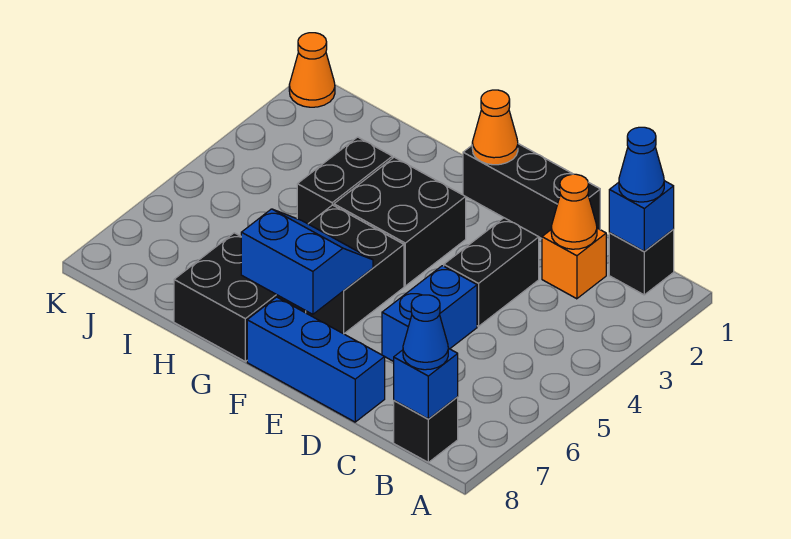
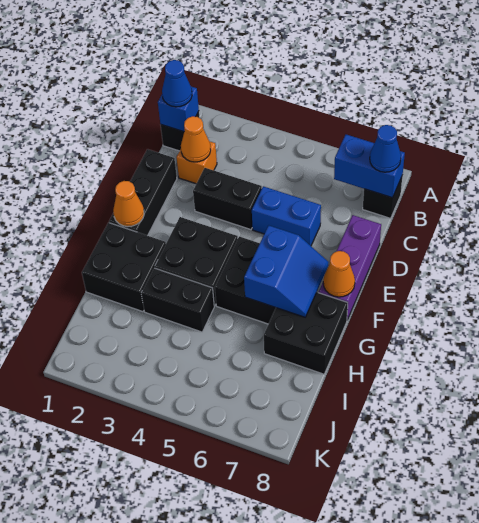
blue brick B8 level 2 -> blue brick B7:B8 level 2
blue brick D8:F8 level 1 -> purple brick D8:F8 level 1
blue slope F6:G7 level 2 top 7 -> blue slope F6:G7 level 2 top 6
none -> black brick G1:H2 level 1
orange cone K1 level 1 -> orange cone F8 level 2

